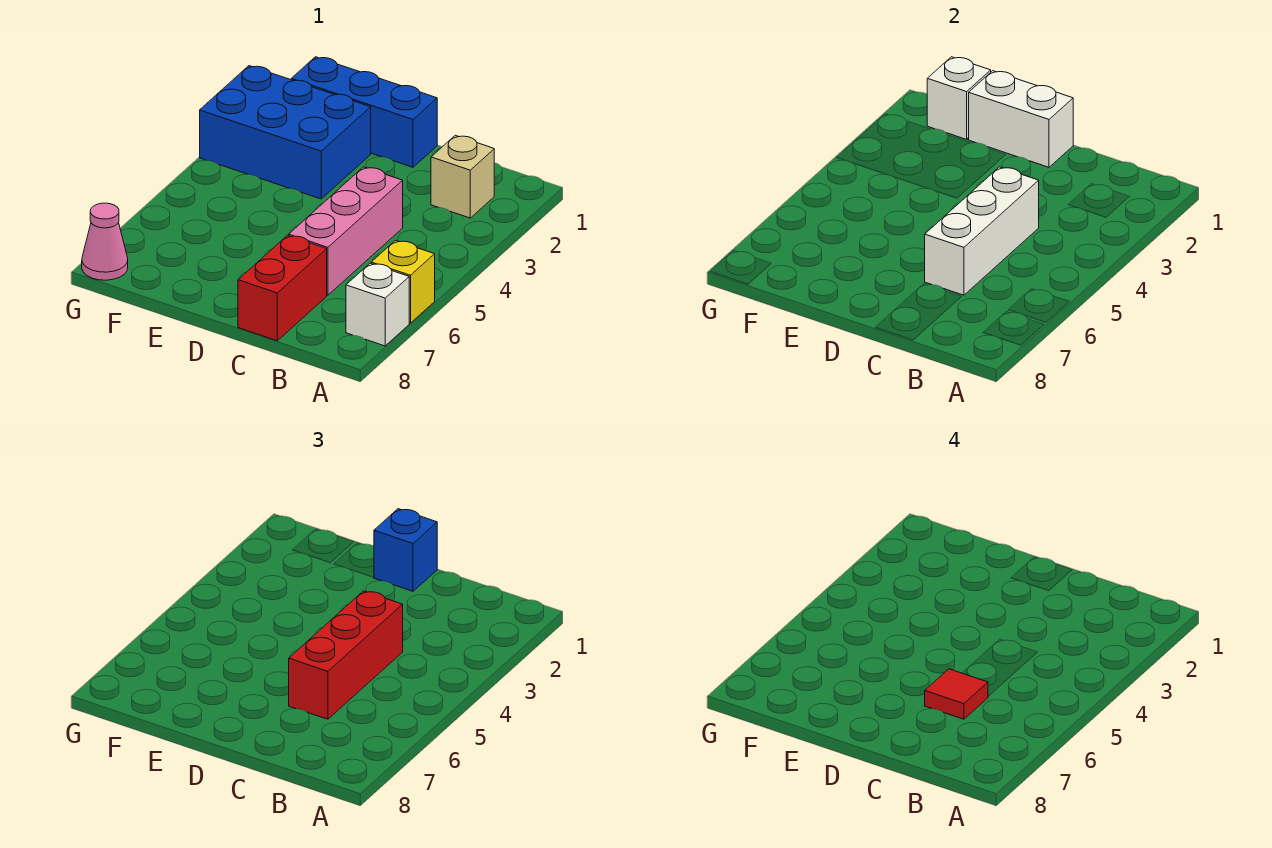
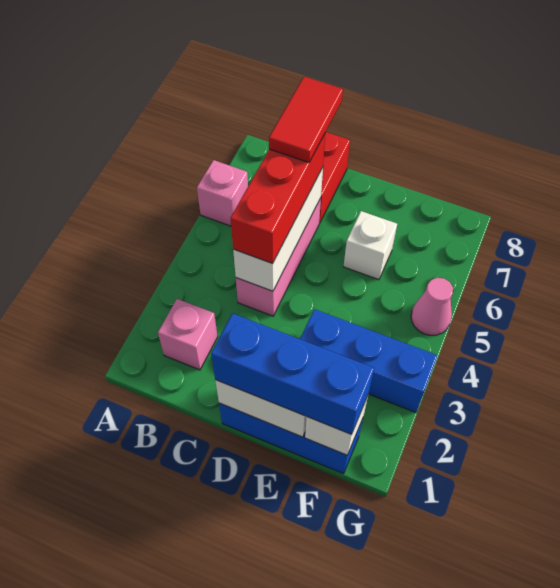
yellow brick A6 level 1 -> pink brick A6 level 1
white brick A7 level 1 -> white brick E6 level 1
tan brick B2 level 1 -> pink brick B2 level 1
red tile C6 level 4 -> red tile C6:C7 level 4
blue brick D1 level 3 -> blue brick D1:F1 level 3
blue brick E2:G3 level 1 -> blue brick E3:G3 level 1
pink cone G8 level 1 -> pink cone G5 level 1

